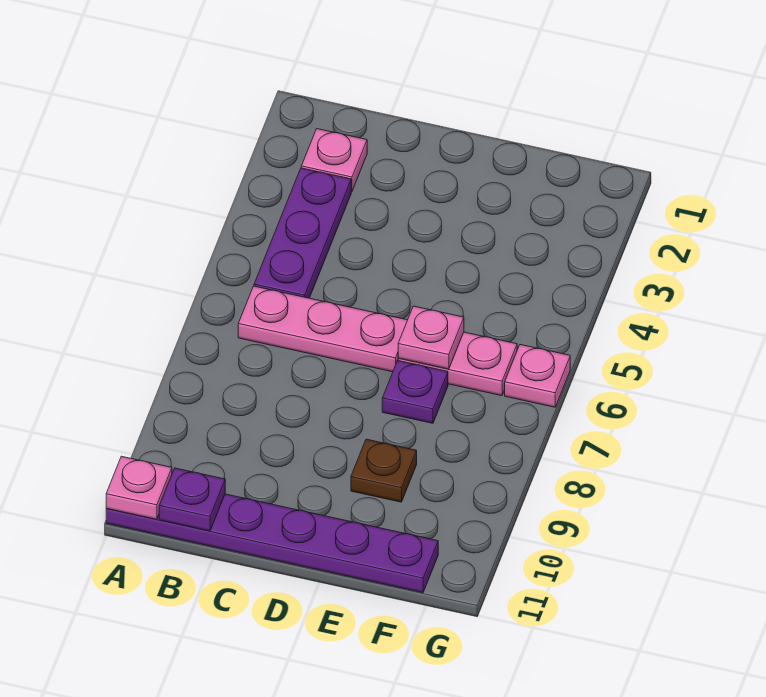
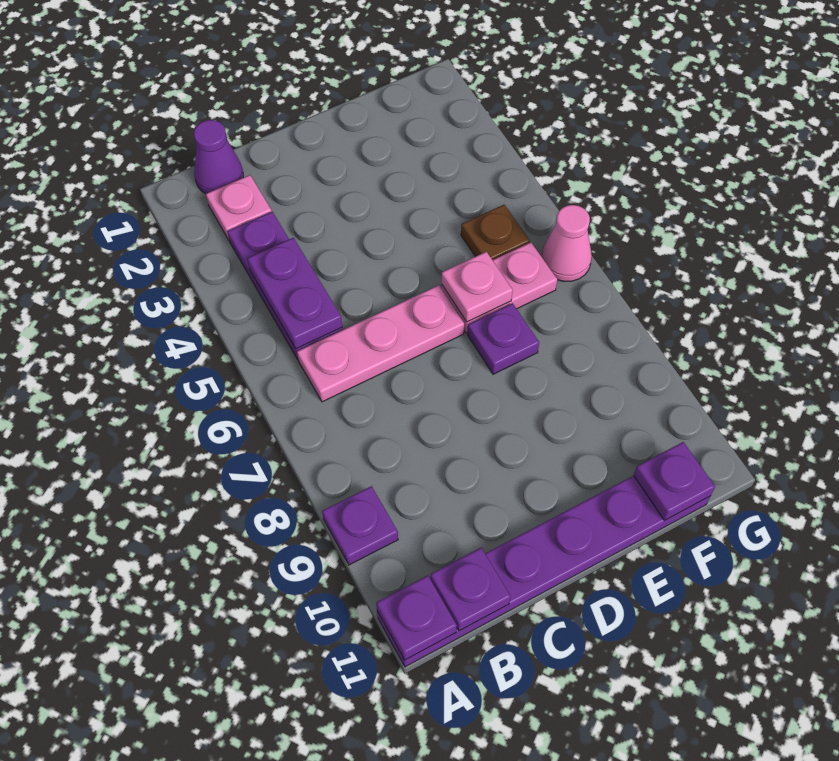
none -> purple plate A9 level 1
pink plate A11 level 2 -> purple plate A11 level 2
none -> purple cone B1 level 1
none -> purple plate B4:B5 level 2
brown plate E9 level 1 -> brown plate F5 level 1
none -> purple plate F11 level 2
pink plate G6 level 1 -> pink cone G6 level 1

